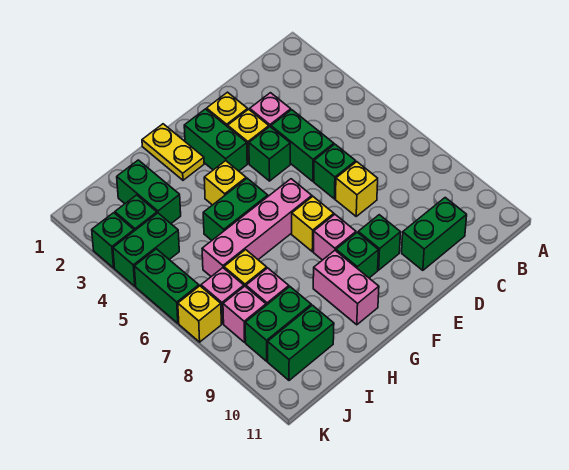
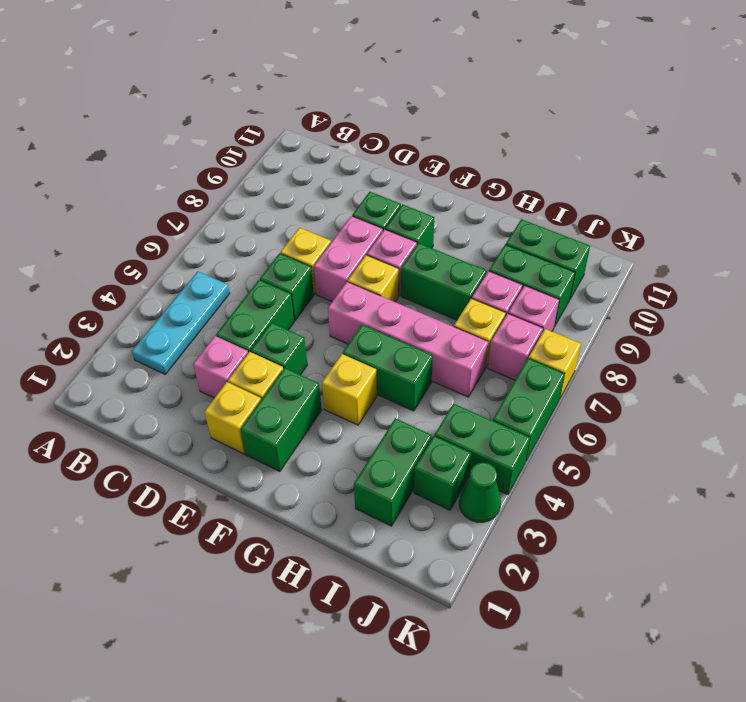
none -> cyan plate B3:B5 level 1
green brick C10:D10 level 1 -> green brick G8:H8 level 1
yellow plate G1:G2 level 1 -> none
pink brick G9:G10 level 1 -> pink brick E7:E8 level 1
green brick K3 level 1 -> green cone K3 level 1

